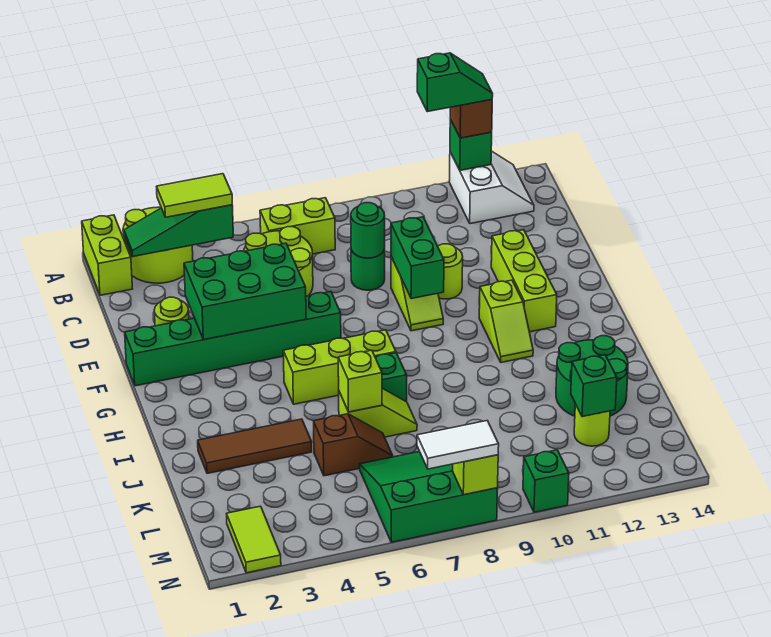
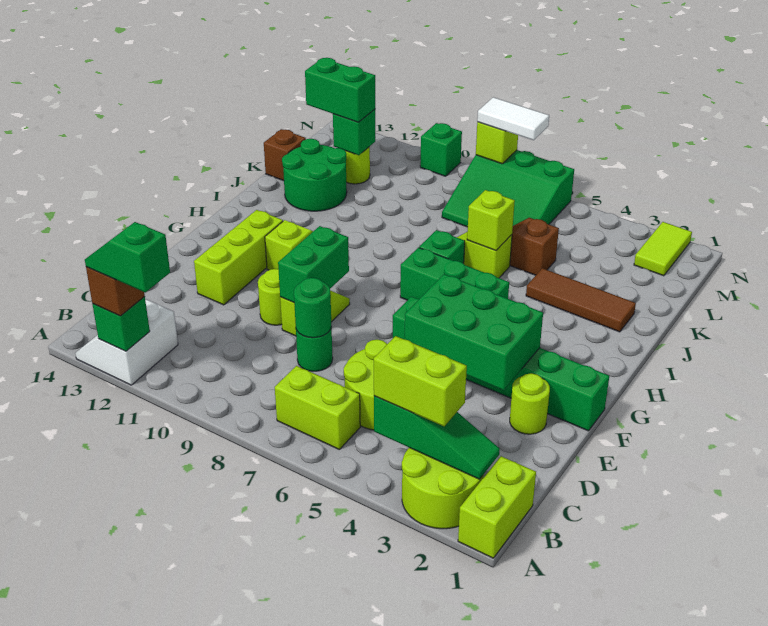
lime tile B3:B4 level 3 -> lime brick B3:B4 level 3
lime brick H5:H7 level 1 -> green brick H5:H7 level 1
none -> brown brick K14 level 1
none -> green brick L12:L13 level 3

